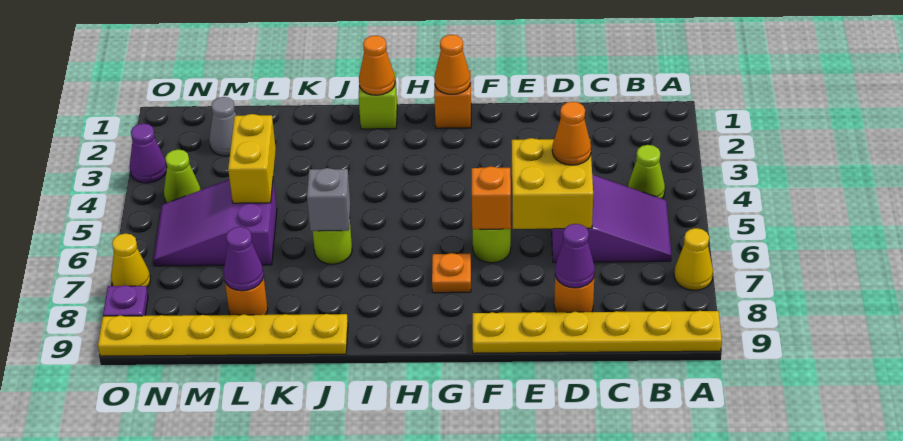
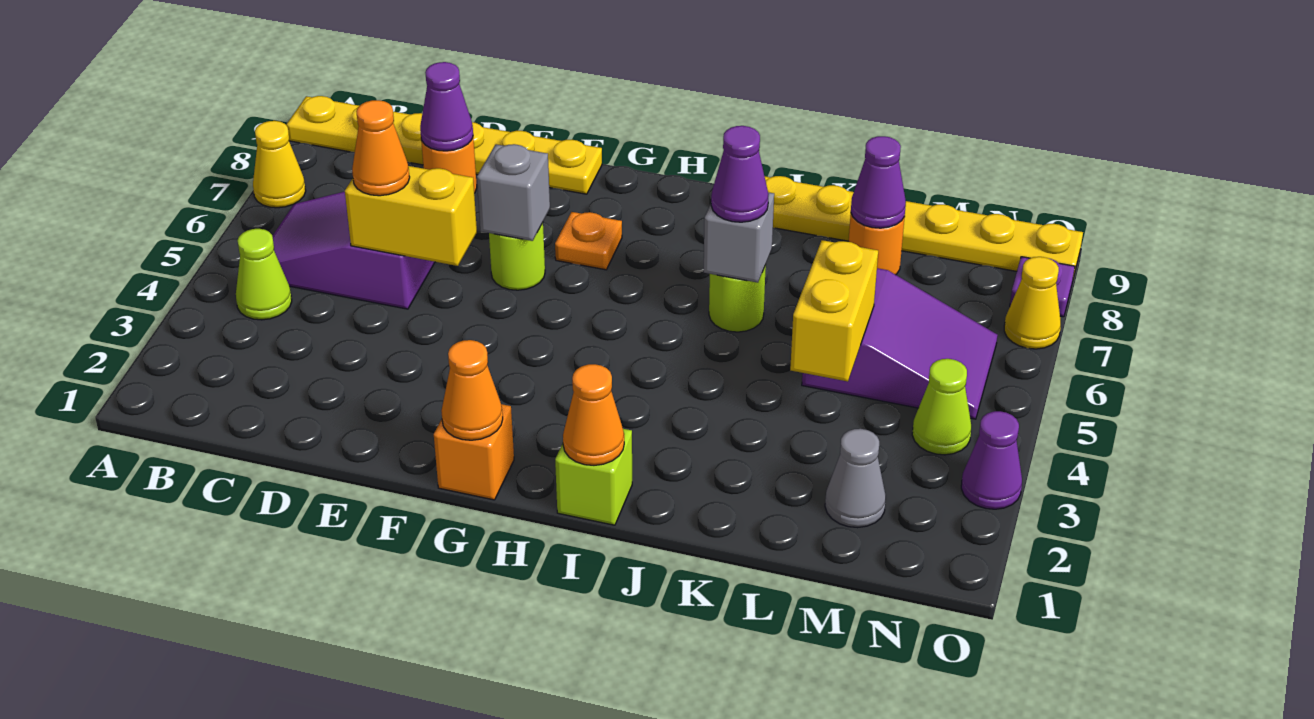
yellow brick D5:E6 level 2 -> yellow brick D5:E5 level 2
orange brick F6 level 2 -> grey brick F6 level 2
none -> purple cone J6 level 3

